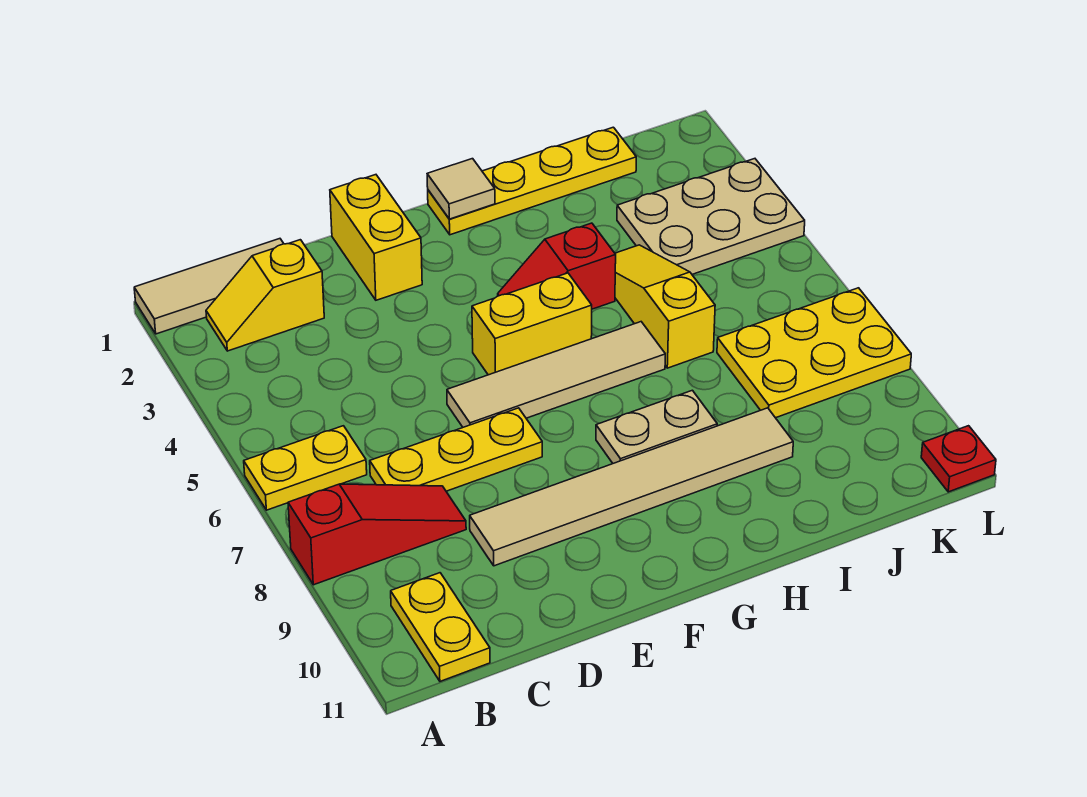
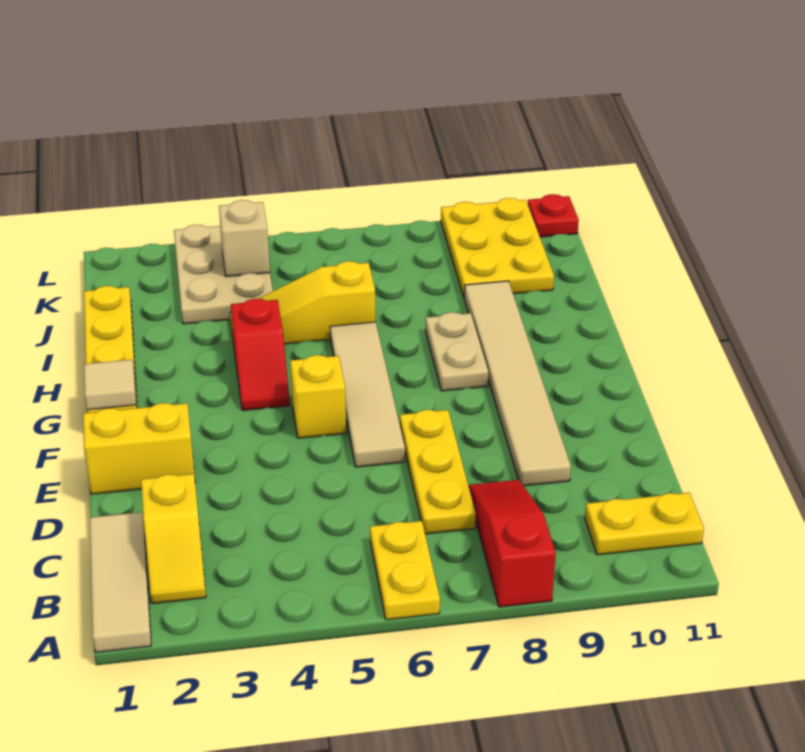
yellow brick F5:G5 level 1 -> yellow brick F5 level 1
yellow plate J7:L8 level 1 -> yellow plate J9:L10 level 1
none -> tan brick K4 level 2

